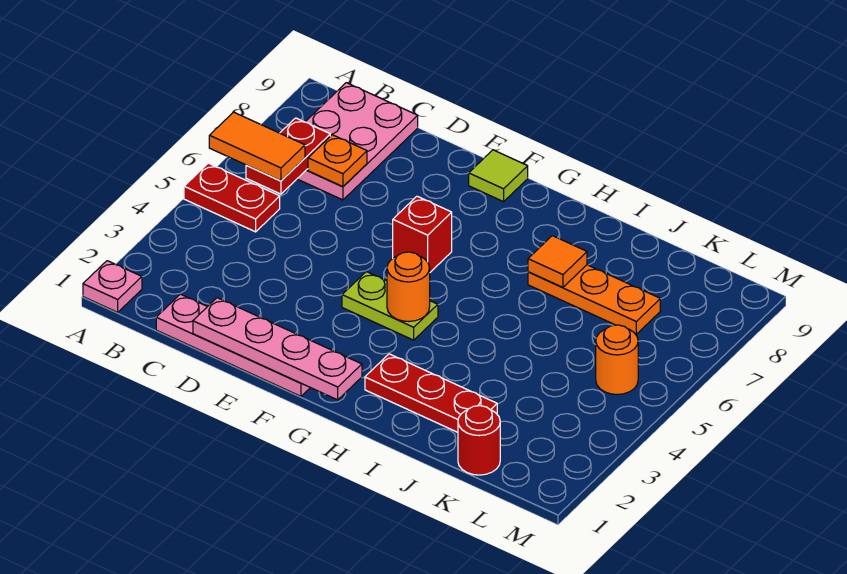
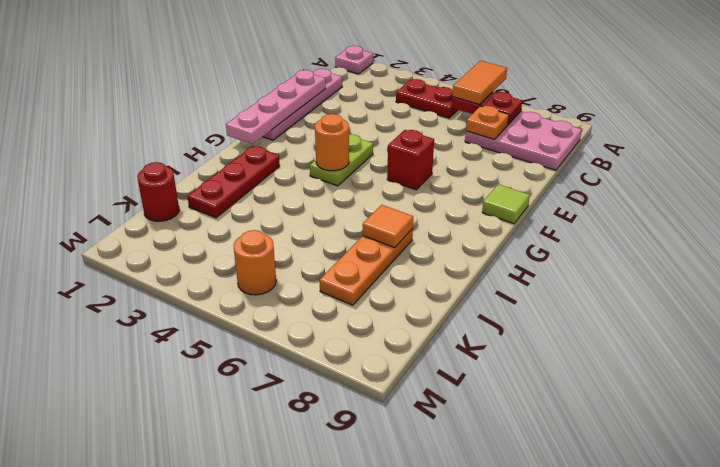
red plate A5:B5 level 1 -> red plate B4:B5 level 1

